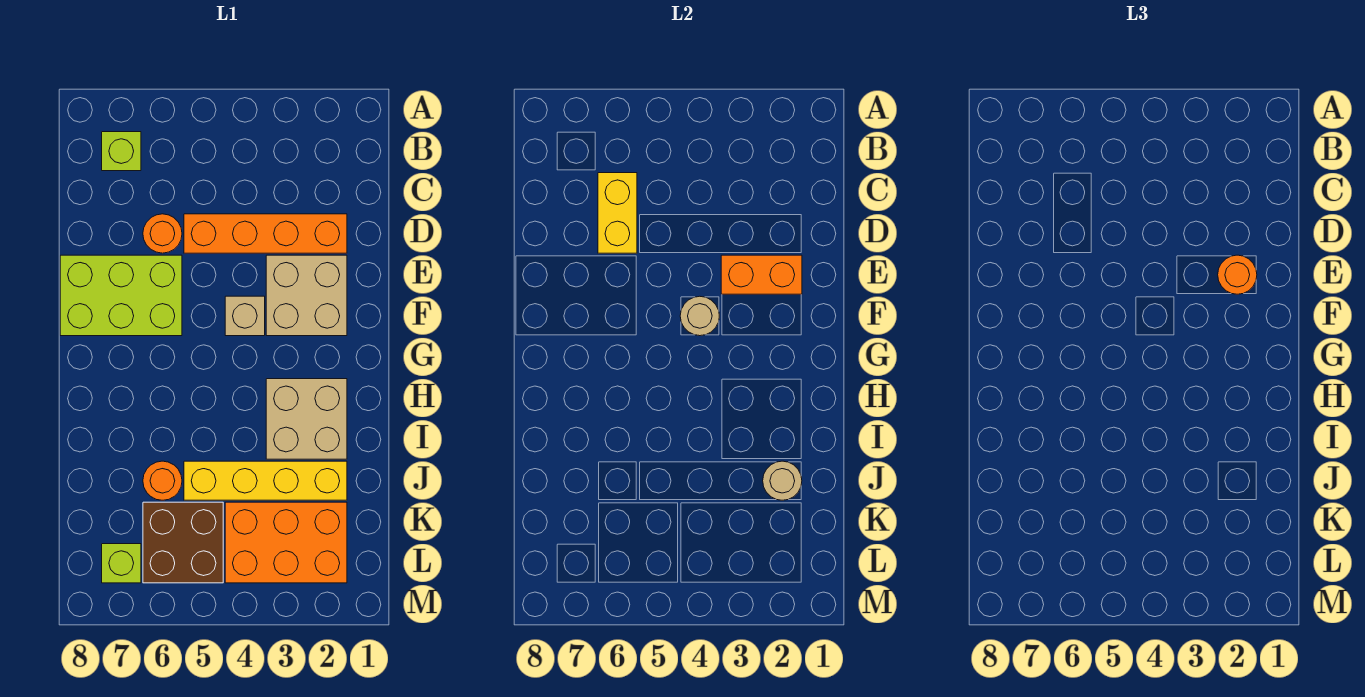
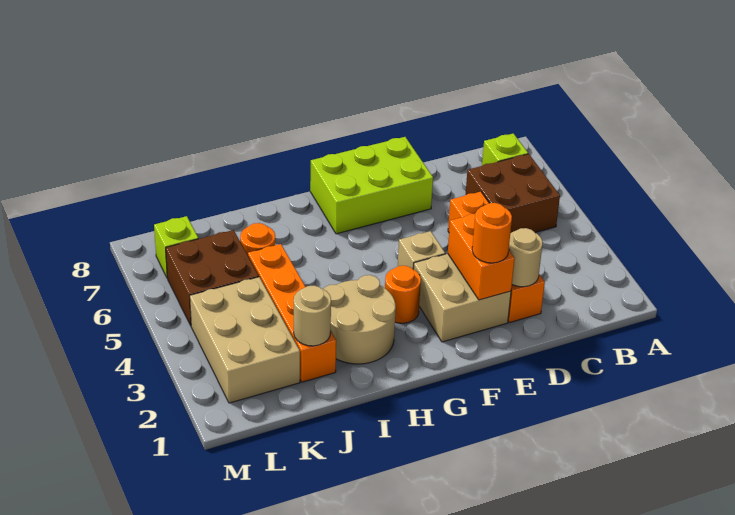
none -> brown brick B5:C6 level 1
yellow brick C6:D6 level 2 -> none
orange round brick D6 level 1 -> orange round brick G3 level 1
lime brick E6:F8 level 1 -> lime brick E7:G8 level 1
tan round brick F4 level 2 -> tan round brick D2 level 2
tan brick H2:I3 level 1 -> tan round brick H2:I3 level 1
yellow brick J2:J5 level 1 -> orange brick J2:J5 level 1
orange brick K2:L4 level 1 -> tan brick K2:L4 level 1

